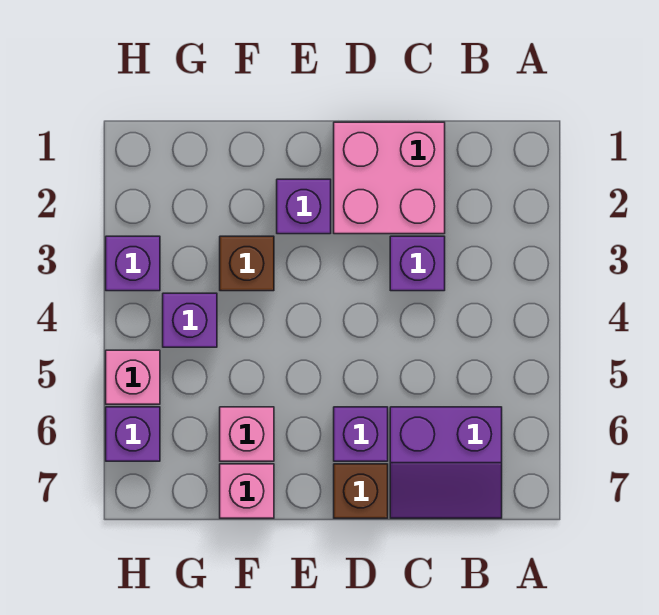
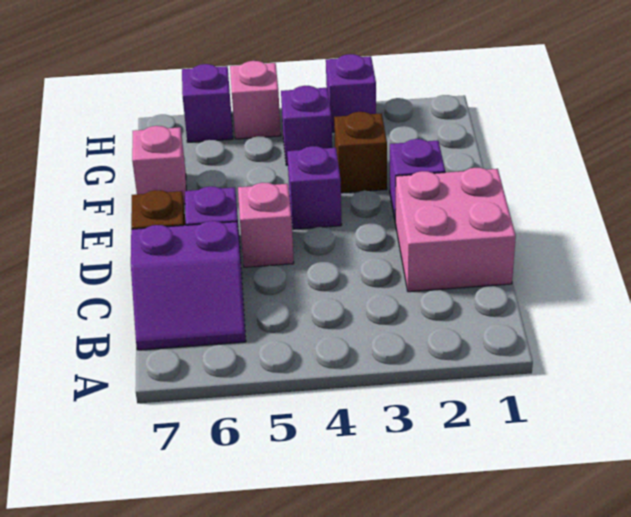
purple slope B6:C7 level 1 top 6 -> purple slope B6:C7 level 1 top C
purple brick C3 level 1 -> purple brick E4 level 1
pink brick F6 level 1 -> pink brick D5 level 1

